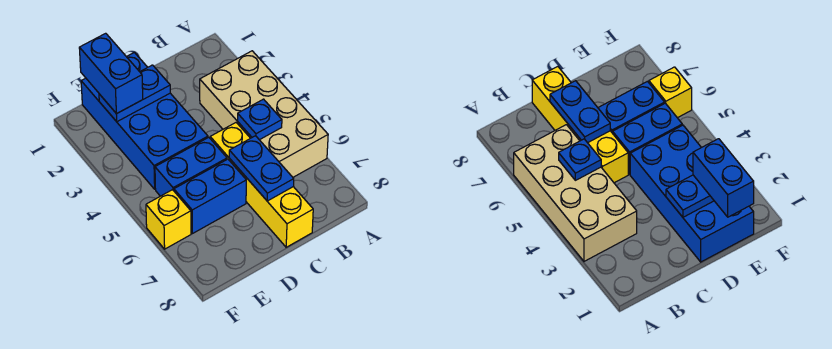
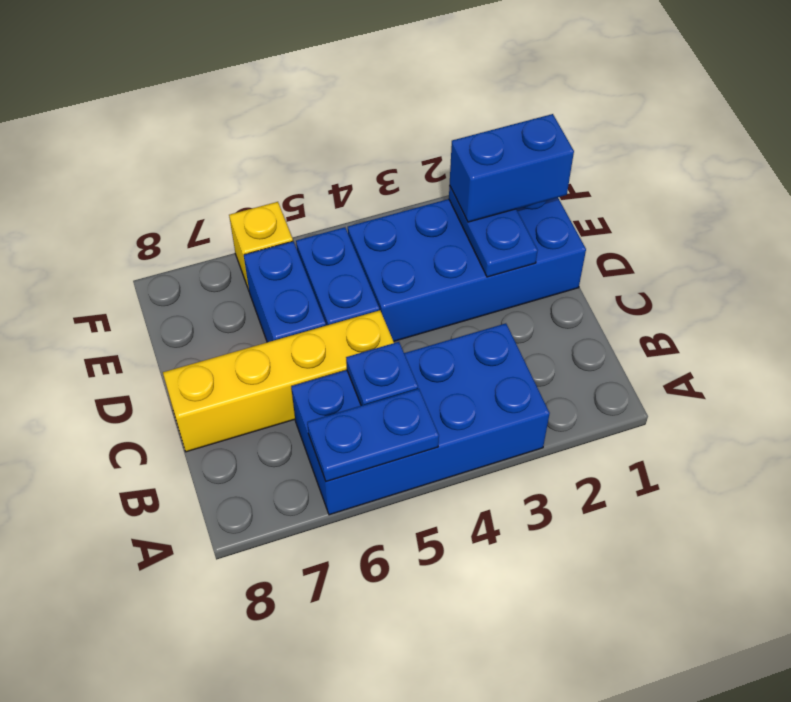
tan brick A3:B6 level 1 -> blue brick A3:B6 level 1
blue plate C6:C7 level 2 -> blue plate A5:A6 level 2

